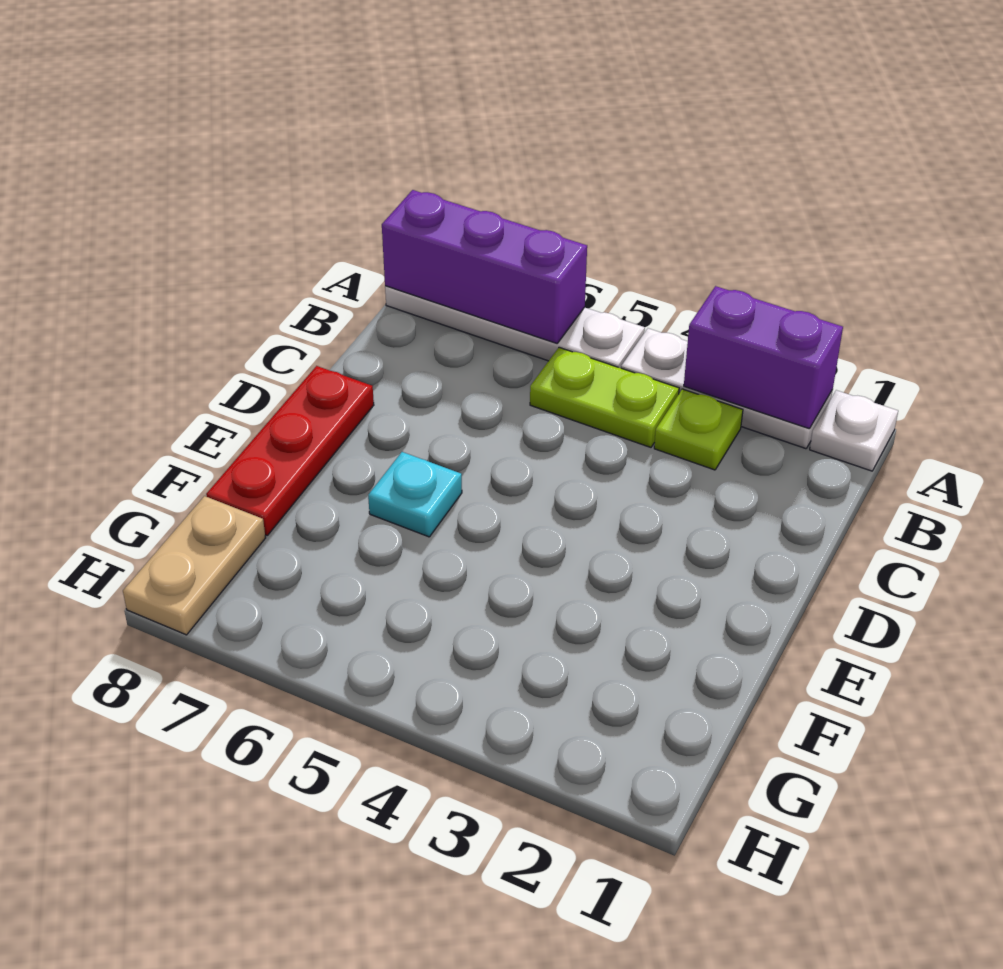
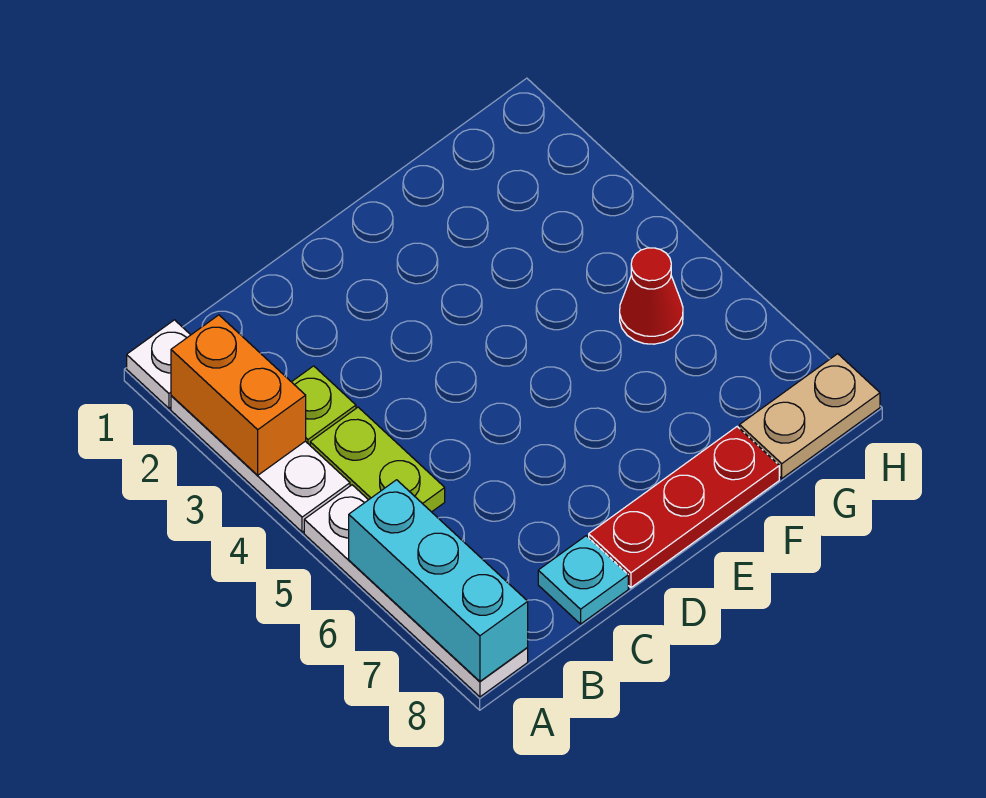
purple brick A2:A3 level 2 -> orange brick A2:A3 level 2
purple brick A6:A8 level 2 -> cyan brick A6:A8 level 2
cyan plate E6 level 1 -> cyan plate C8 level 1
none -> red cone G5 level 1

